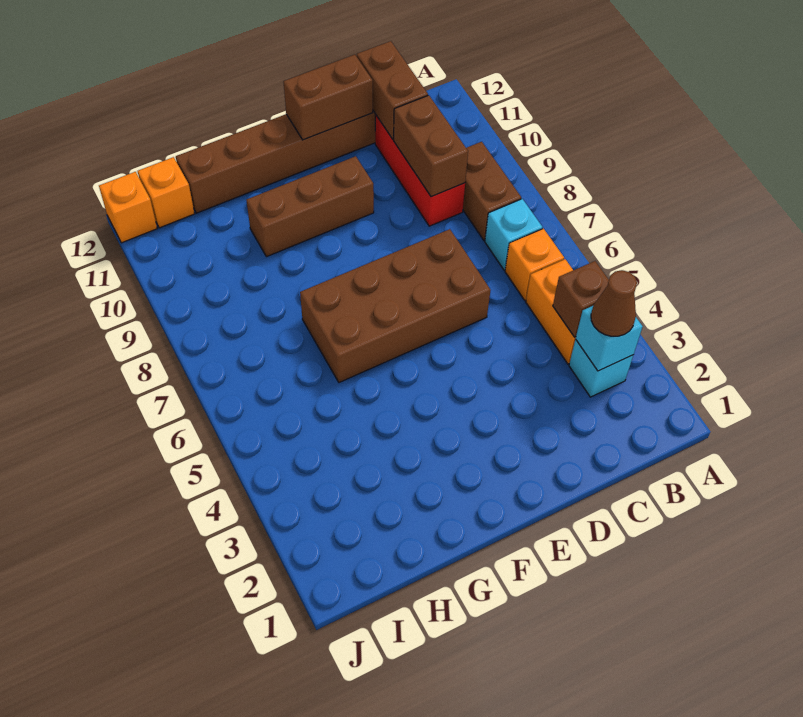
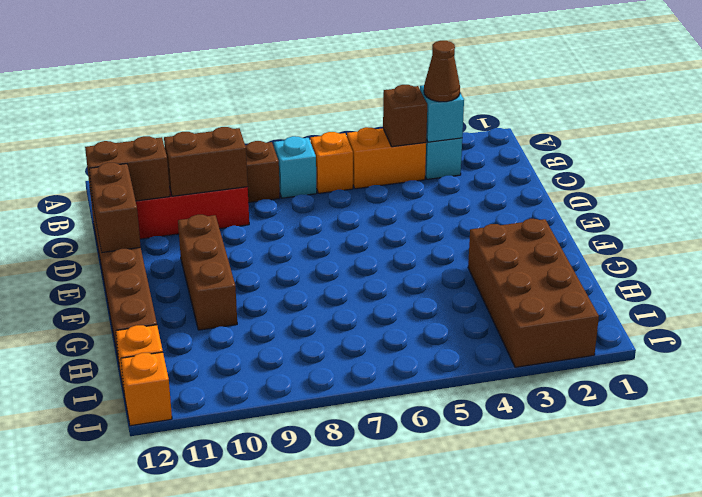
brown brick D6:G7 level 1 -> brown brick G2:J3 level 1

